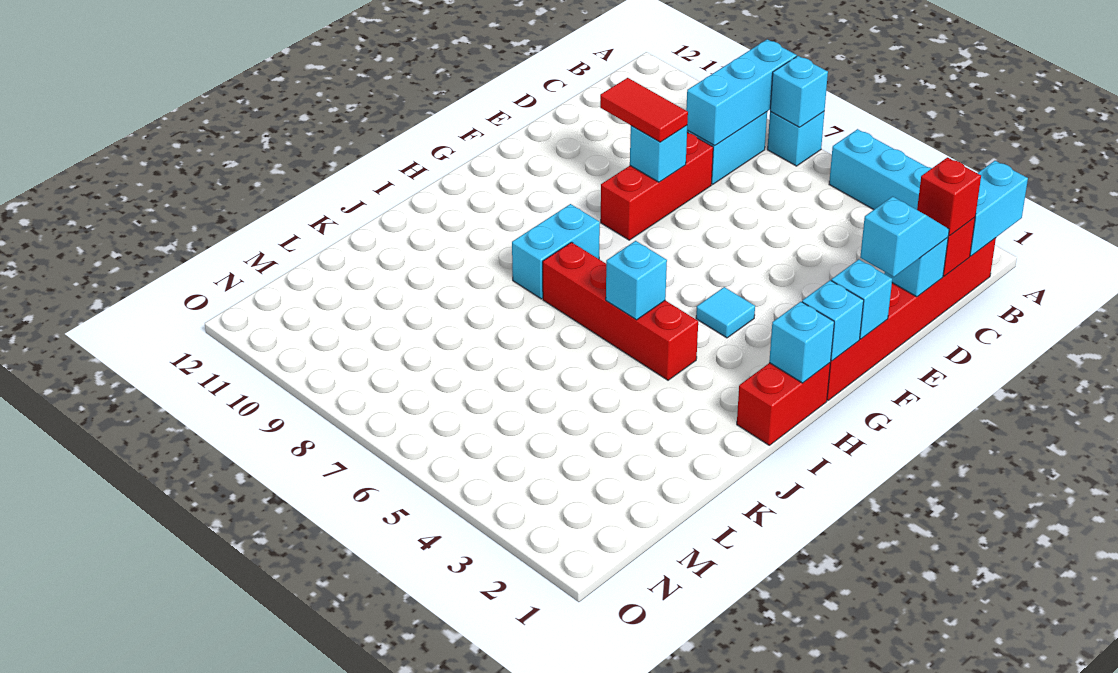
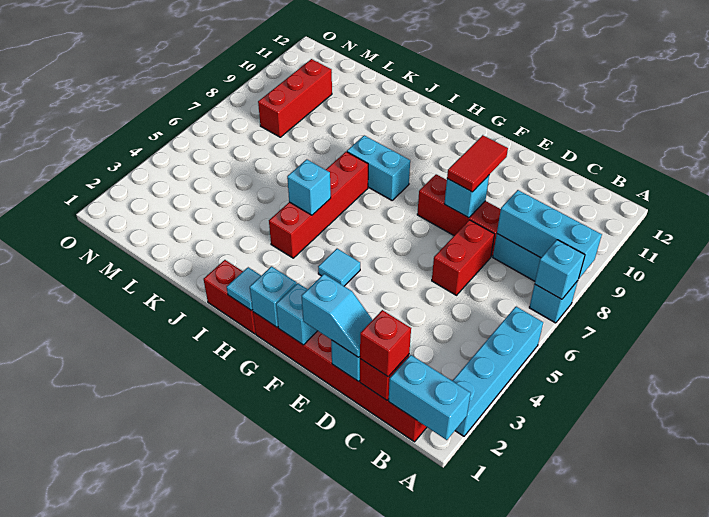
none -> red brick D6:D7 level 1
cyan brick H1 level 2 -> cyan tile H1 level 2
none -> red brick M8:M10 level 1

